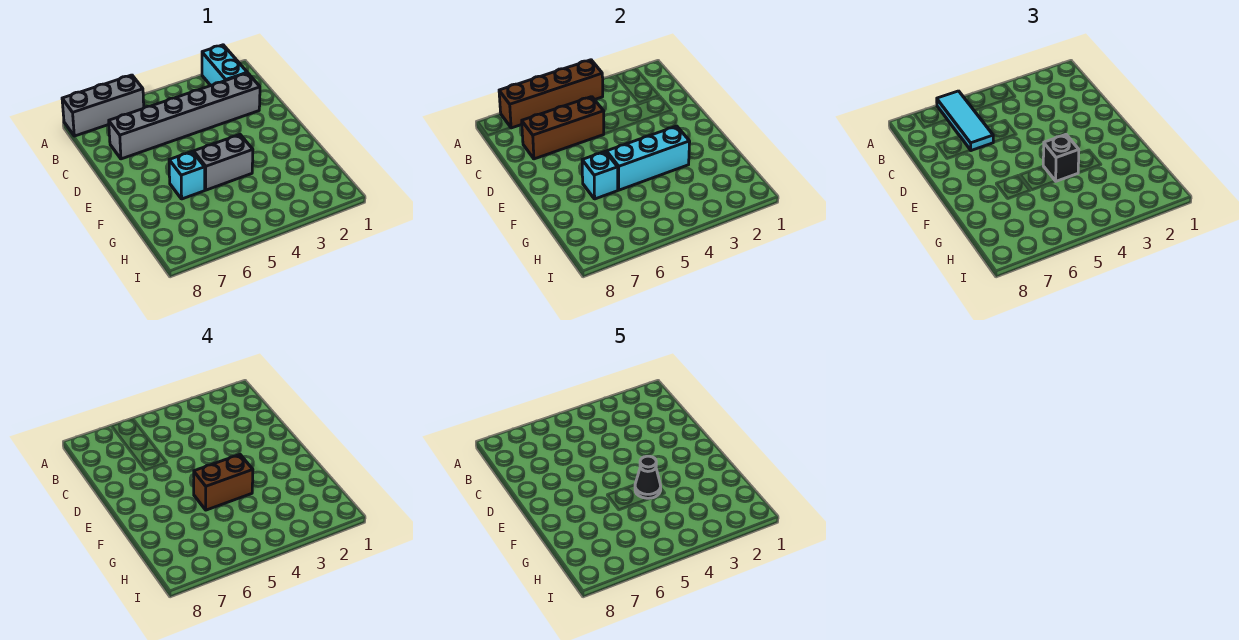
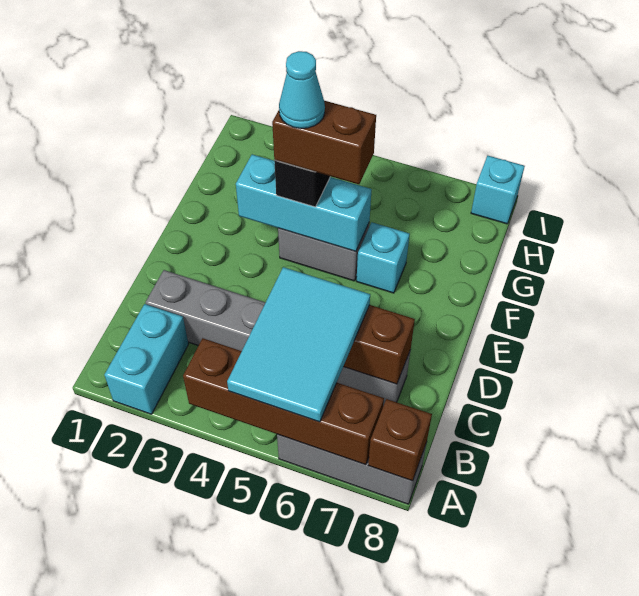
cyan tile A6:C6 level 3 -> cyan tile A5:C6 level 3
none -> brown brick A8 level 2
black cone F4 level 5 -> cyan cone F4 level 5
cyan brick F6 level 2 -> cyan brick I8 level 1

